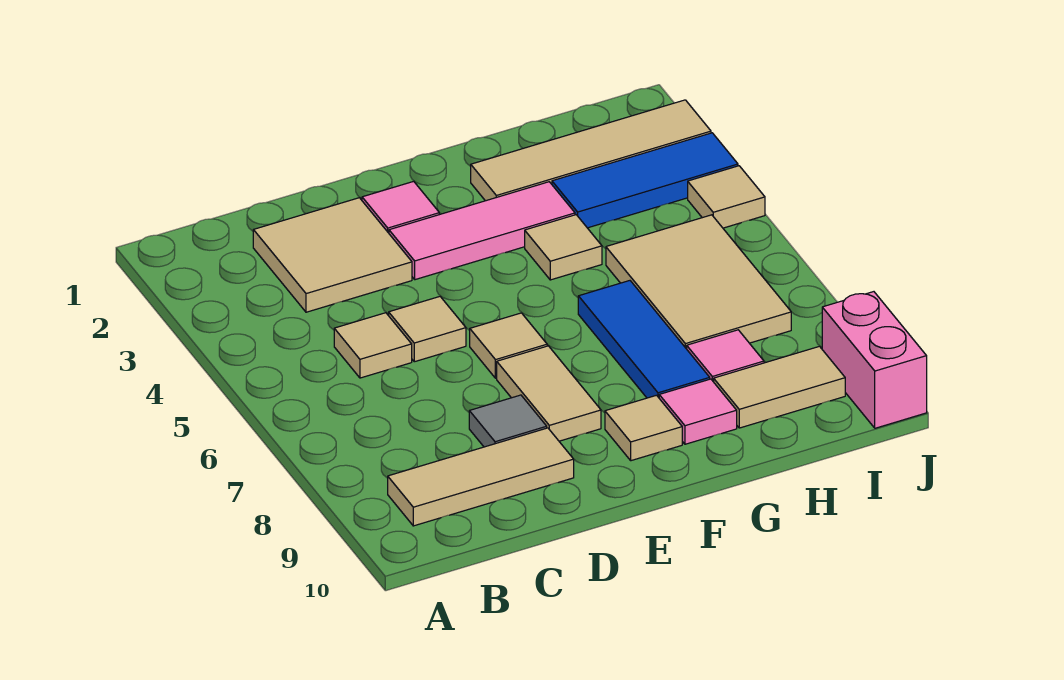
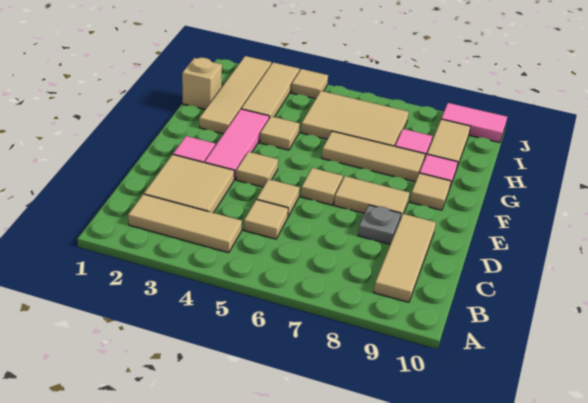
none -> tan tile B2:B4 level 1
grey tile D8 level 1 -> grey plate D8 level 1
none -> tan tile E4 level 1
blue tile G6:G8 level 1 -> tan tile G6:G8 level 1
none -> tan brick H1 level 1
blue tile H3:J3 level 1 -> tan tile H3:J3 level 1
pink brick J9:J10 level 1 -> pink tile J9:J10 level 1

